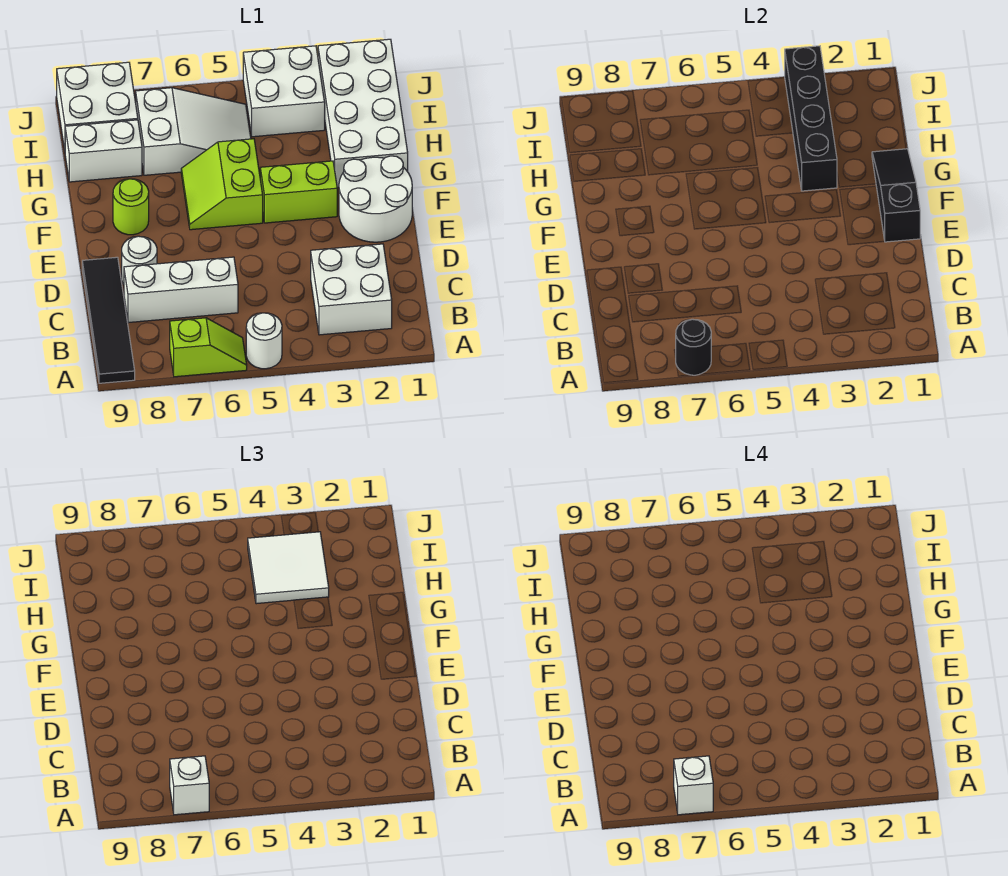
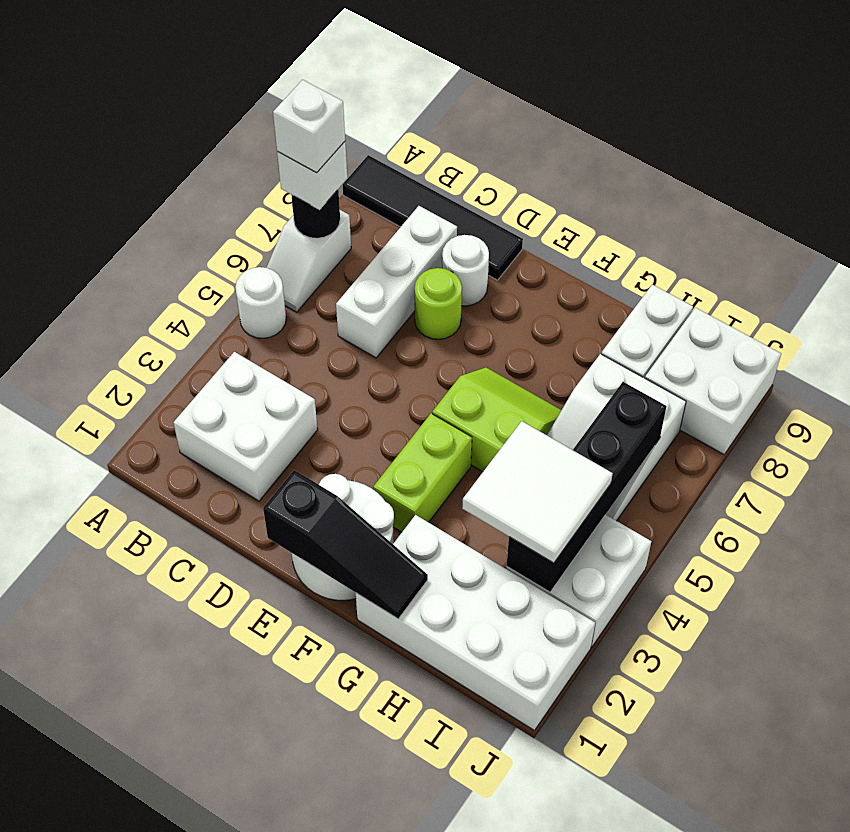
lime slope A6:A7 level 1 top 7 -> white slope A6:A7 level 1 top 7
lime round brick F8 level 1 -> lime round brick D7 level 1
black brick G3:J3 level 2 -> black brick I3:I6 level 2

